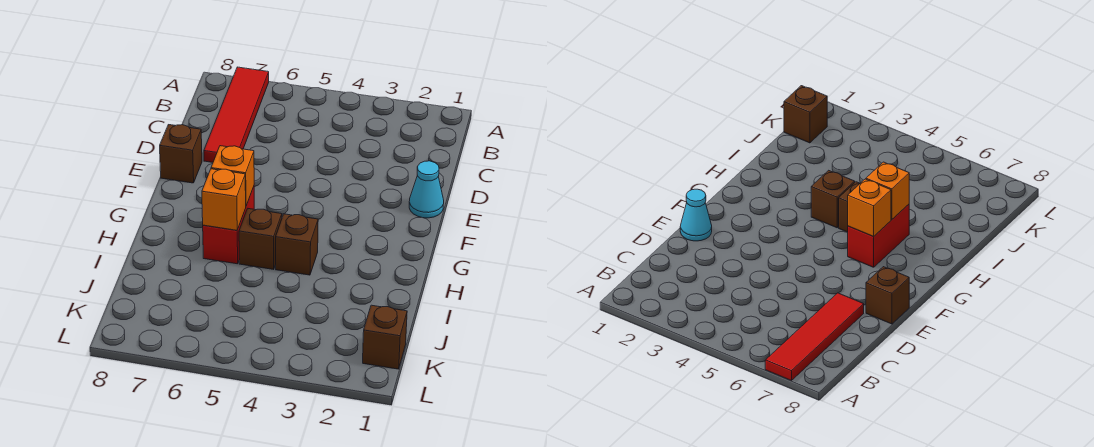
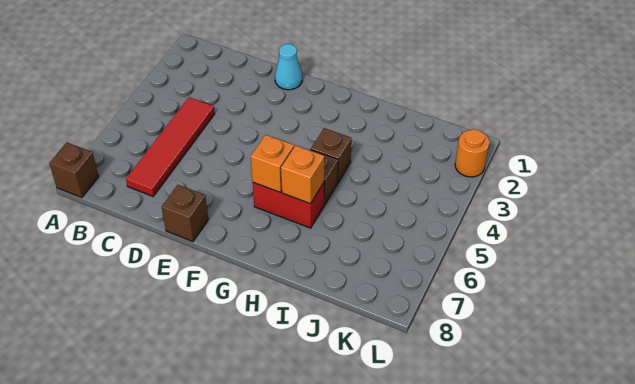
red tile A7:D7 level 1 -> red tile C4:C7 level 1
brown brick K1 level 1 -> brown brick A8 level 1
none -> orange round brick L2 level 1

